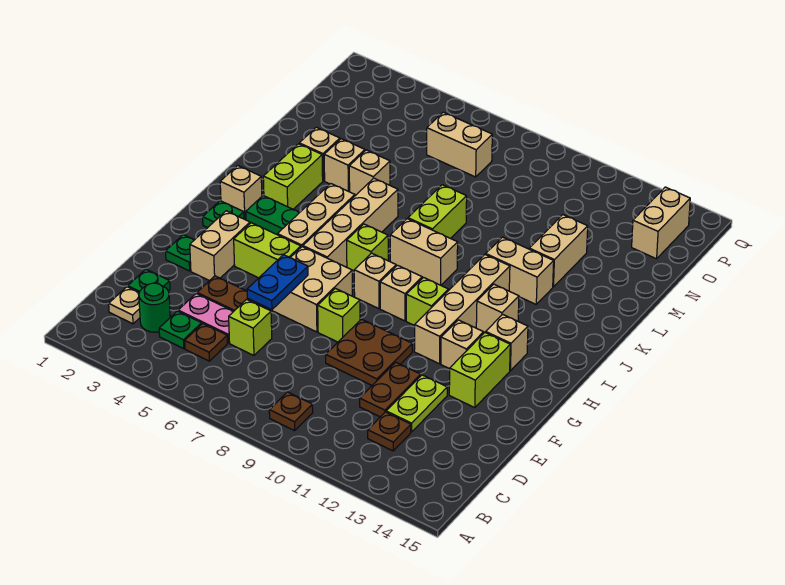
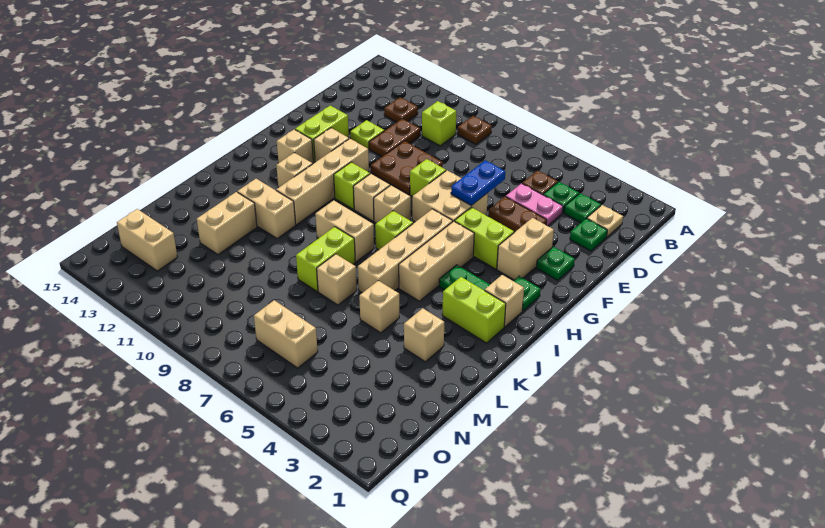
green round brick C3 level 1 -> green plate C3 level 1
lime brick D6 level 1 -> lime brick C10 level 1
lime plate D12:E12 level 1 -> lime plate E12 level 1
lime brick J3:K3 level 1 -> lime brick J2:J3 level 1
tan brick L4 level 1 -> tan brick L7 level 1
tan brick O14:P14 level 1 -> tan brick O13:O14 level 1

